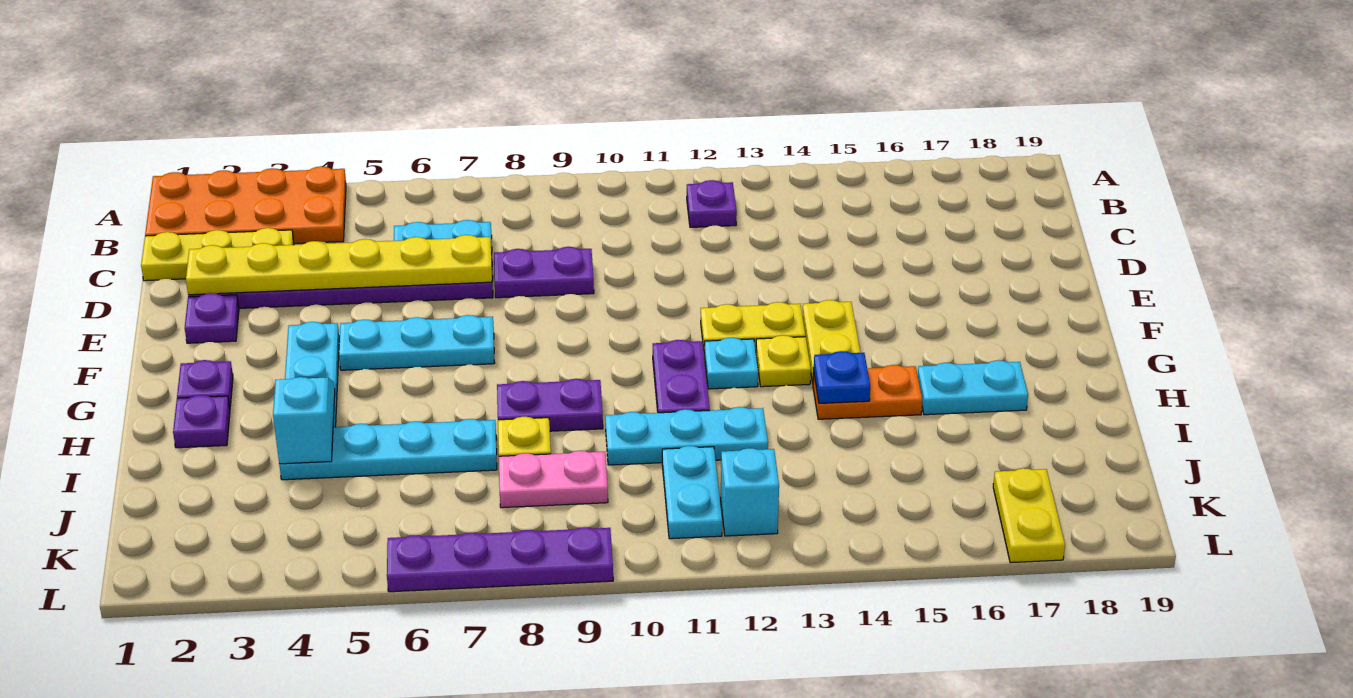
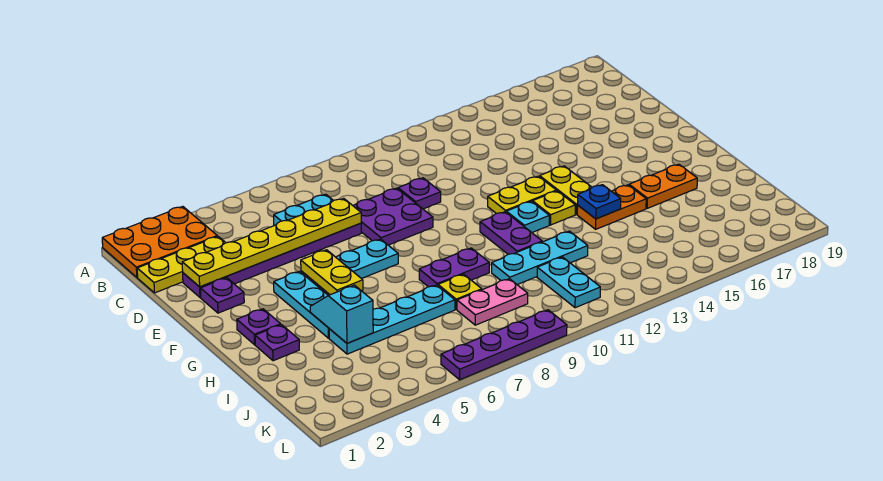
orange plate A1:B4 level 1 -> orange plate A1:B3 level 1
purple plate B12 level 1 -> purple plate D10 level 1
purple plate D8:D9 level 1 -> purple plate D8:E9 level 1
cyan plate H16:H17 level 1 -> orange plate H16:H17 level 1
cyan brick K12 level 1 -> none
yellow plate K17:L17 level 1 -> yellow plate F5:G5 level 2

